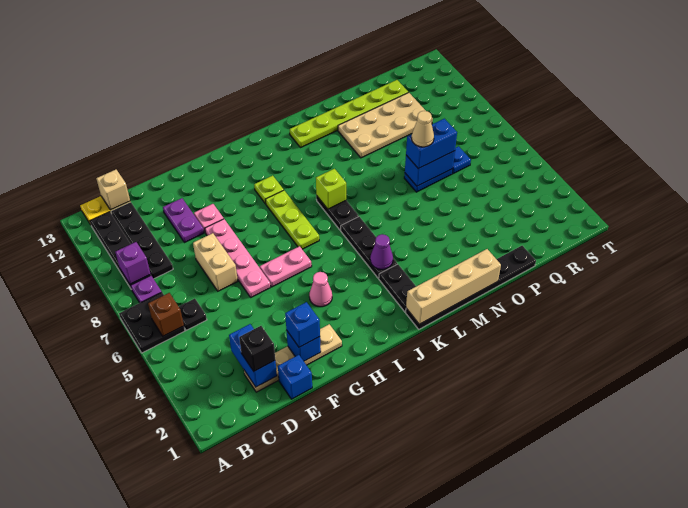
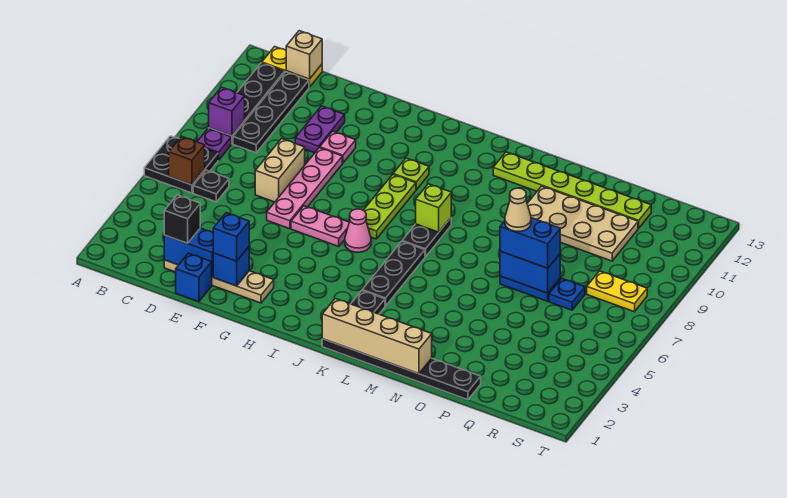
blue brick D2:D3 level 2 -> blue brick D2:E2 level 2
pink cone H4 level 1 -> pink cone I6 level 1
purple cone K4 level 2 -> none
none -> yellow plate R8:S8 level 1

